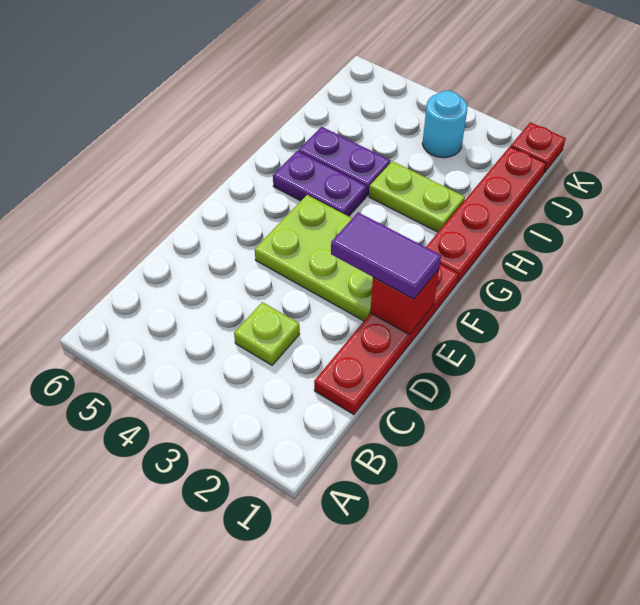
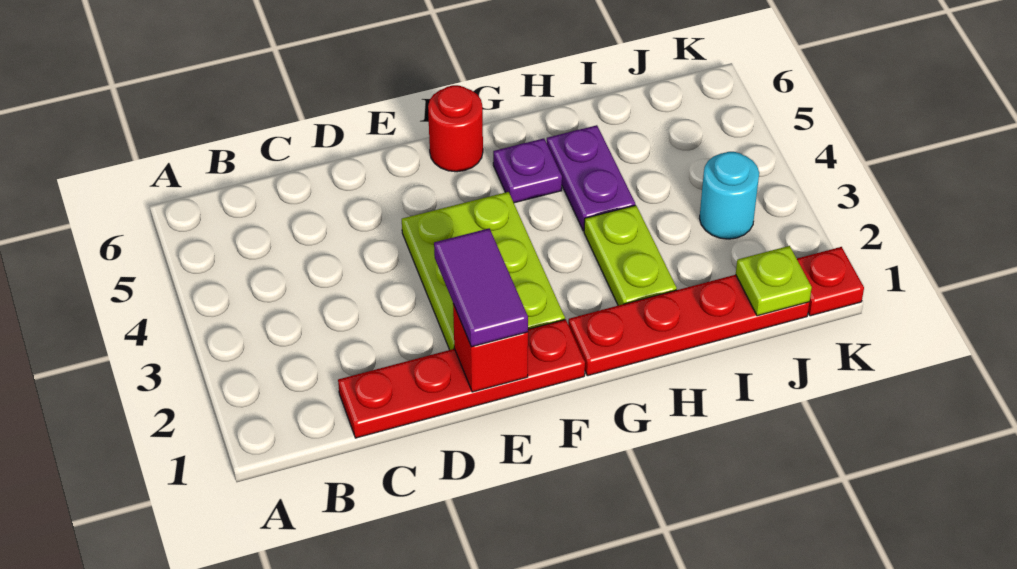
lime plate C3 level 1 -> lime plate J1 level 2
none -> red round brick F6 level 1
purple plate G4:G5 level 1 -> purple plate G5 level 1

